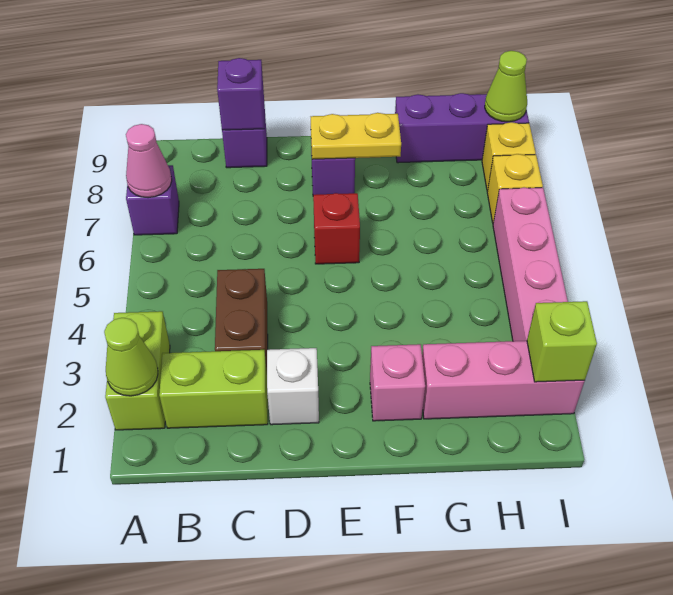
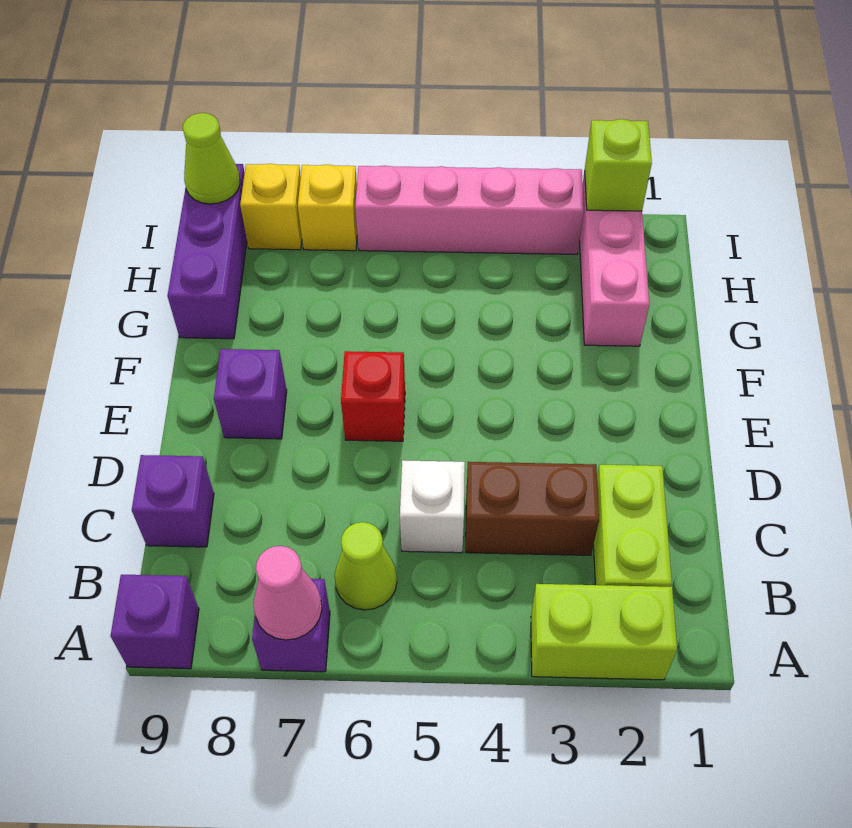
lime cone A2 level 2 -> lime cone B6 level 1
purple brick C9 level 2 -> purple brick A9 level 1
white brick D2 level 1 -> white brick C5 level 1
yellow plate E8:F8 level 2 -> none
pink brick F2 level 1 -> none

